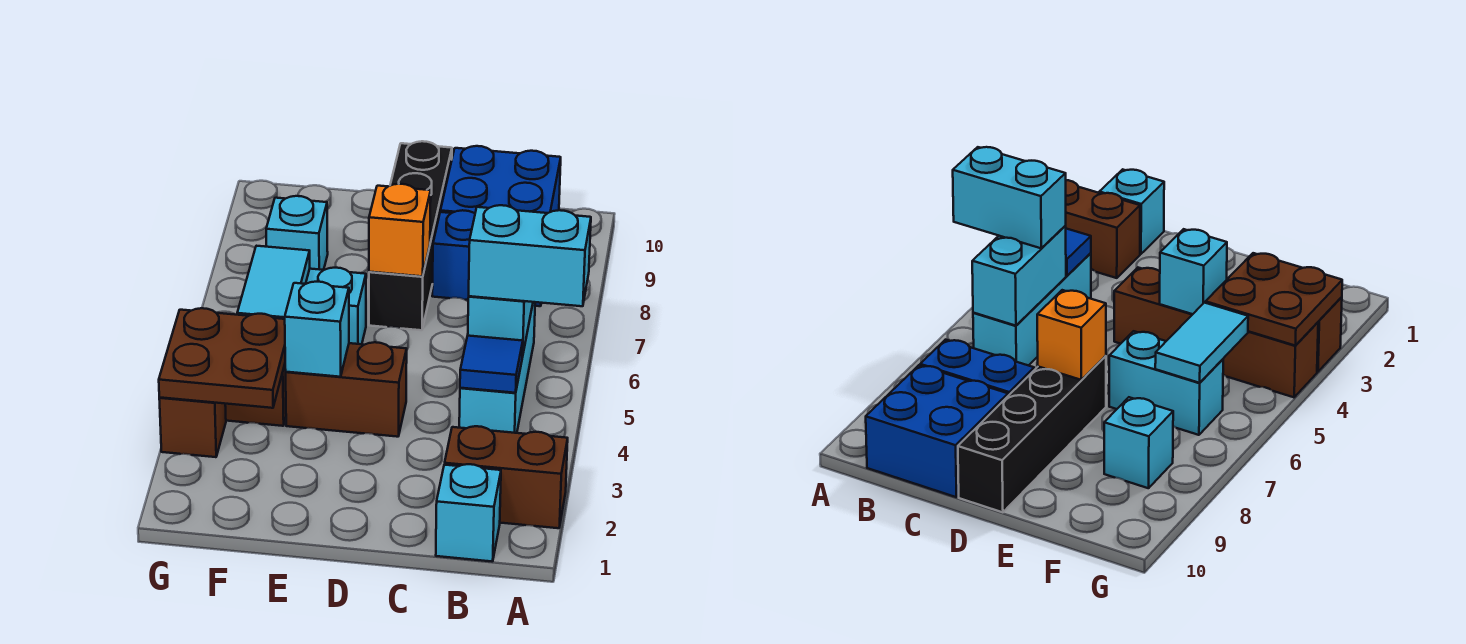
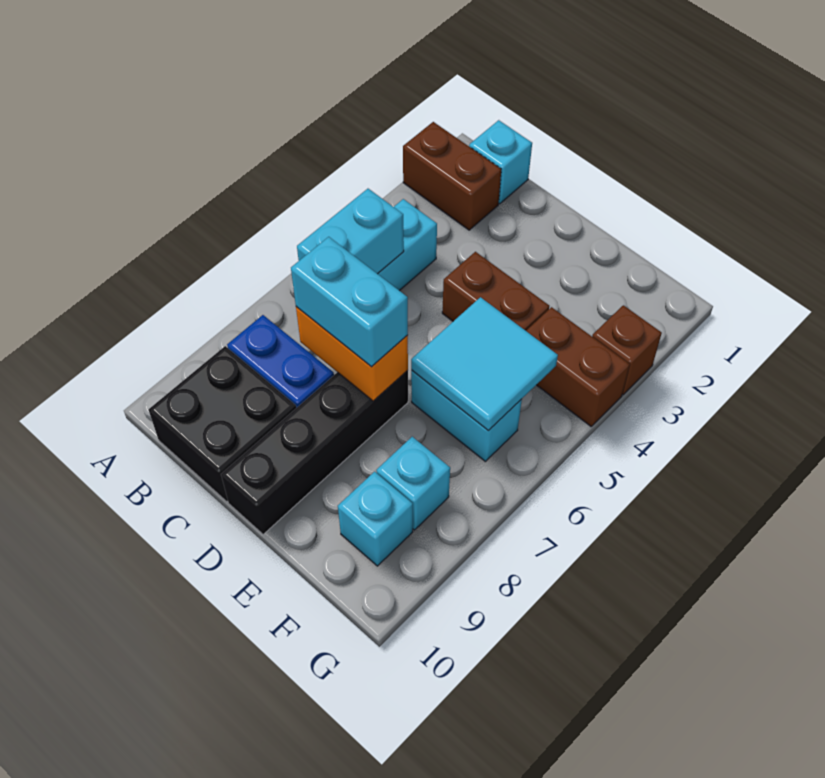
cyan brick A5:B5 level 3 -> cyan brick C7:D7 level 3
blue tile B4 level 2 -> none
blue brick B9:C10 level 1 -> black brick B9:C10 level 1
orange brick D7 level 2 -> orange brick C7:D7 level 2
cyan brick E4 level 2 -> cyan brick F9 level 1
brown plate F3:G4 level 2 -> none
cyan tile F5:F6 level 2 -> cyan tile E5:F6 level 2

